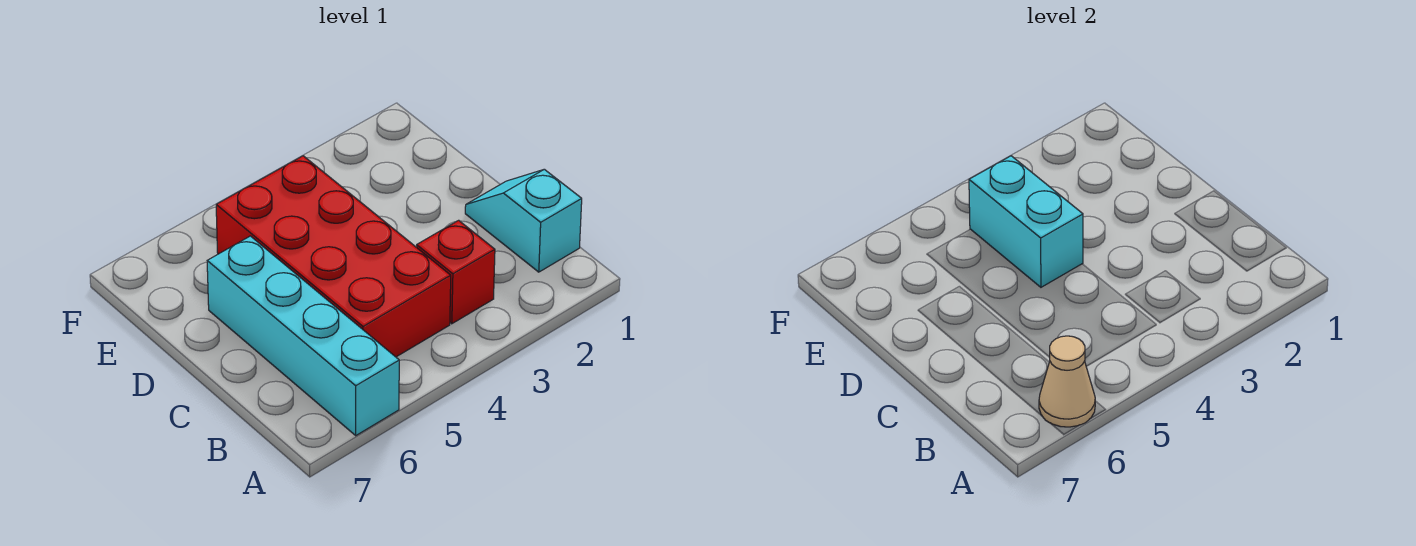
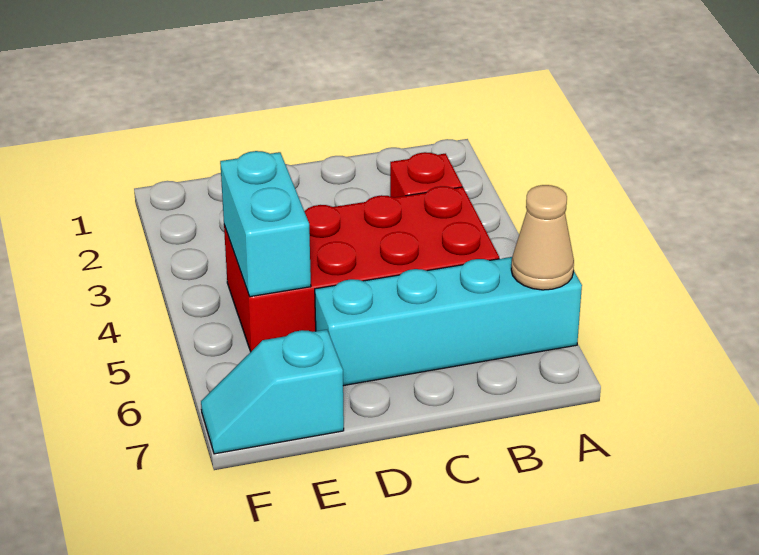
cyan slope B1:C1 level 1 top B -> cyan slope E7:F7 level 1 top E
cyan brick D4:E4 level 2 -> cyan brick E4:E5 level 2

